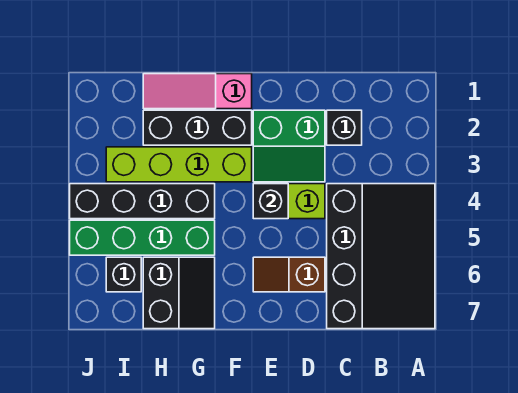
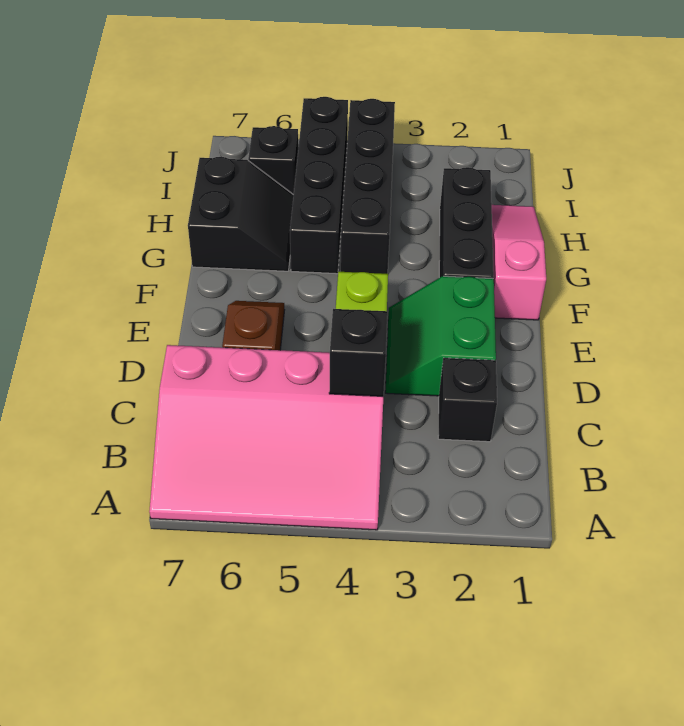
black slope A4:C7 level 1 top C -> pink slope A4:C7 level 1 top C
black brick E4 level 2 -> black brick C4 level 2
lime brick F3:I3 level 1 -> none
green brick G5:J5 level 1 -> black brick G5:J5 level 1
black slope G6:H7 level 1 top H -> black slope G6:H7 level 1 top 7

